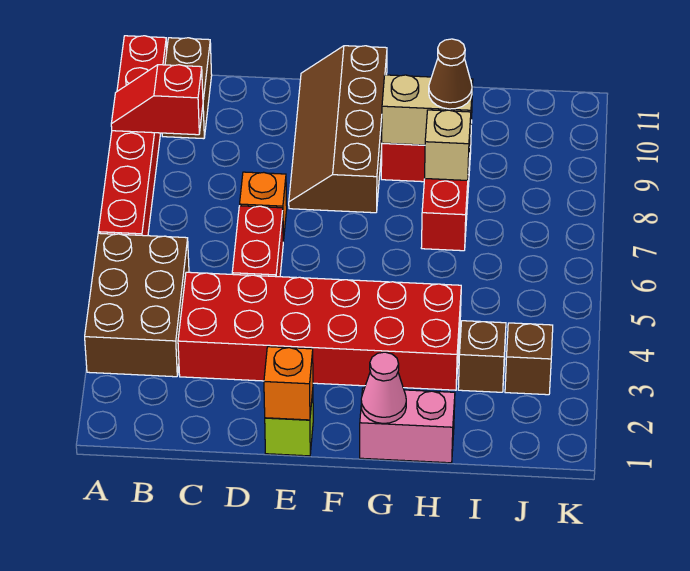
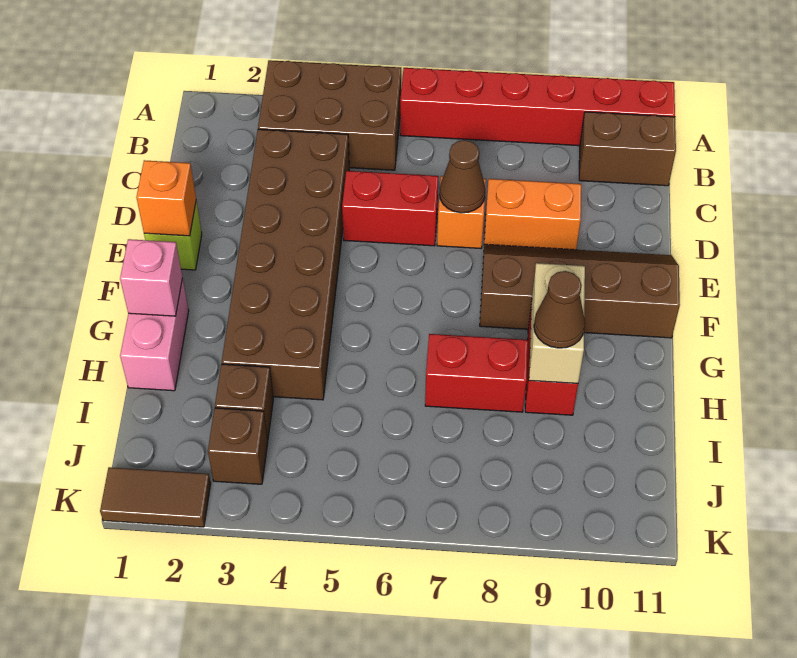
red slope A9:B9 level 2 top B -> none
red brick C3:H4 level 1 -> brown brick C3:H4 level 1
none -> brown cone D7 level 2
none -> orange brick D8:D9 level 1
pink cone G1 level 2 -> pink brick G1 level 2
tan brick H8 level 2 -> none
none -> brown tile K1:K2 level 1

